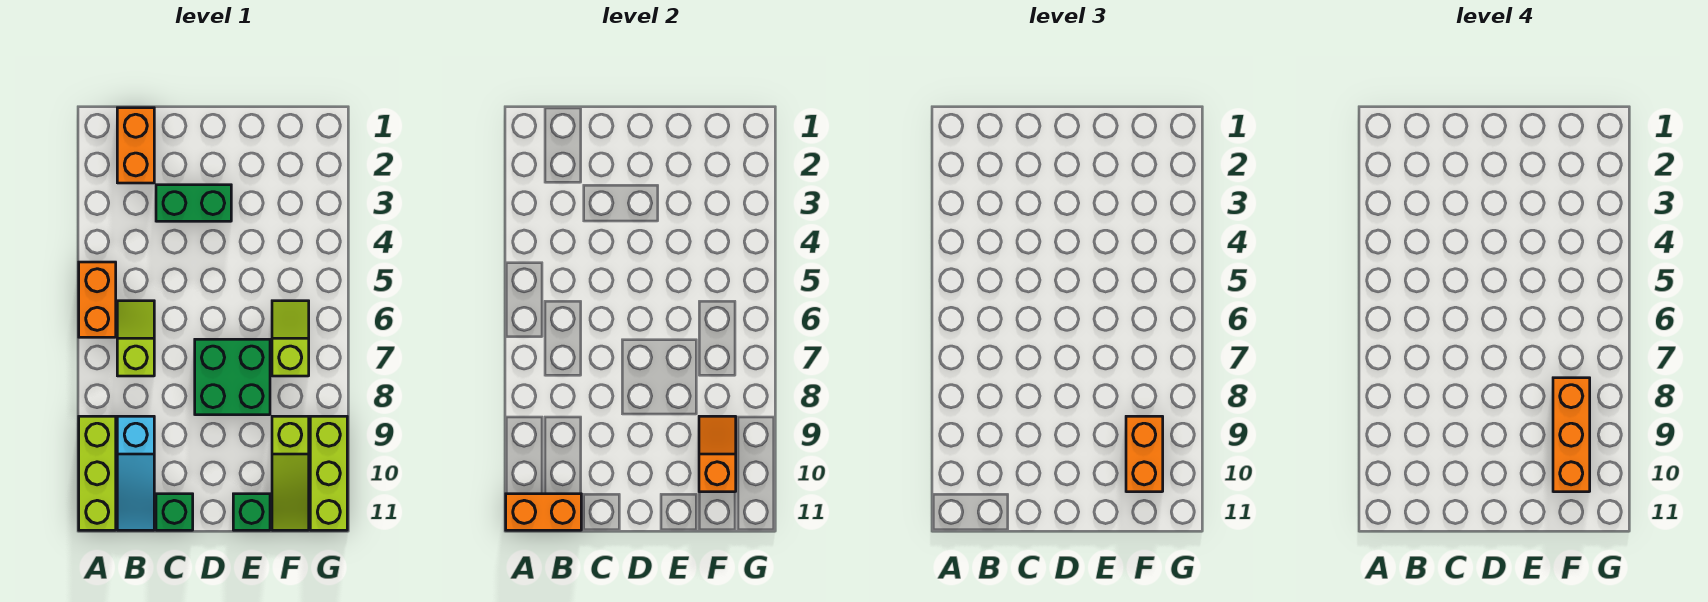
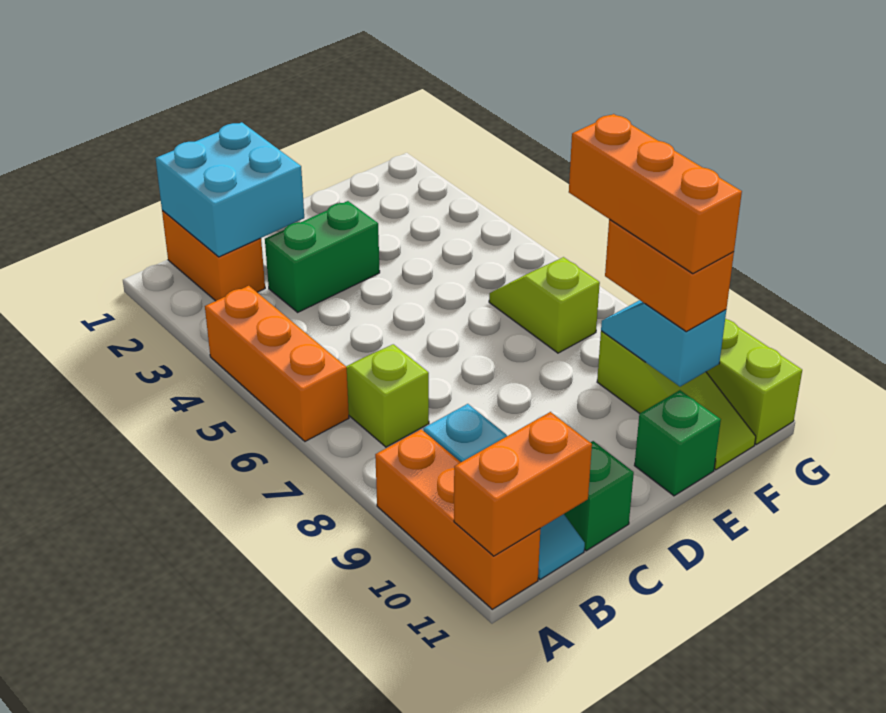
orange brick A5:A6 level 1 -> orange brick A4:A6 level 1
lime brick A9:A11 level 1 -> orange brick A9:A11 level 1
none -> cyan brick B1:C2 level 2
green brick D7:E8 level 1 -> none
orange slope F9:F10 level 2 top 10 -> cyan slope F9:F10 level 2 top 10

